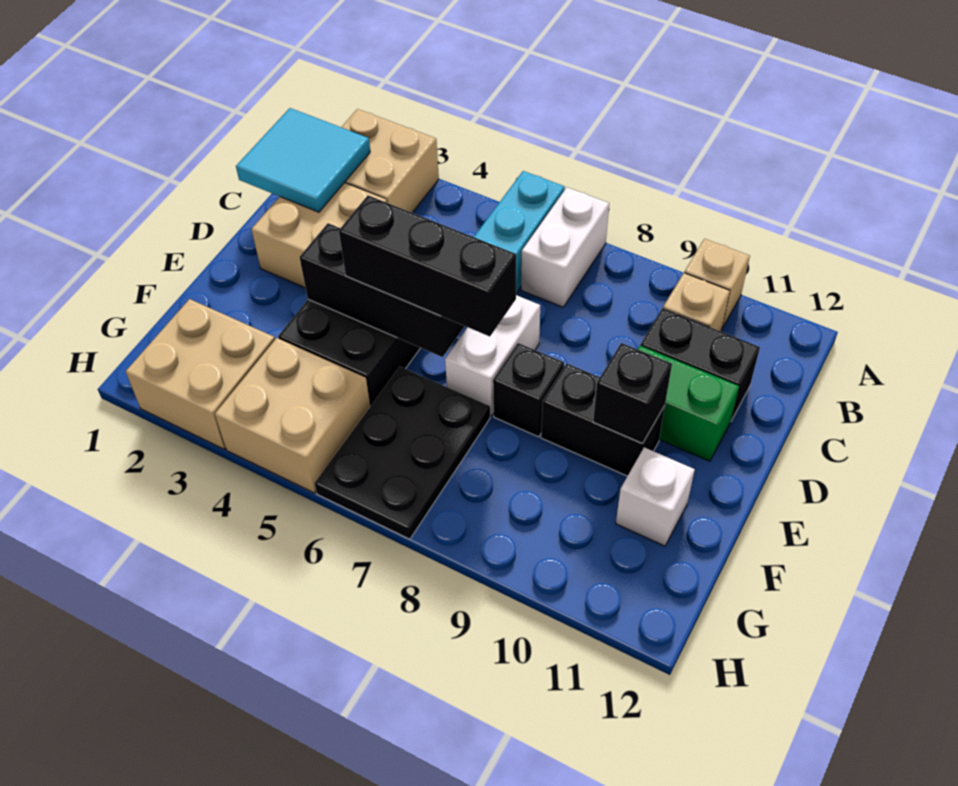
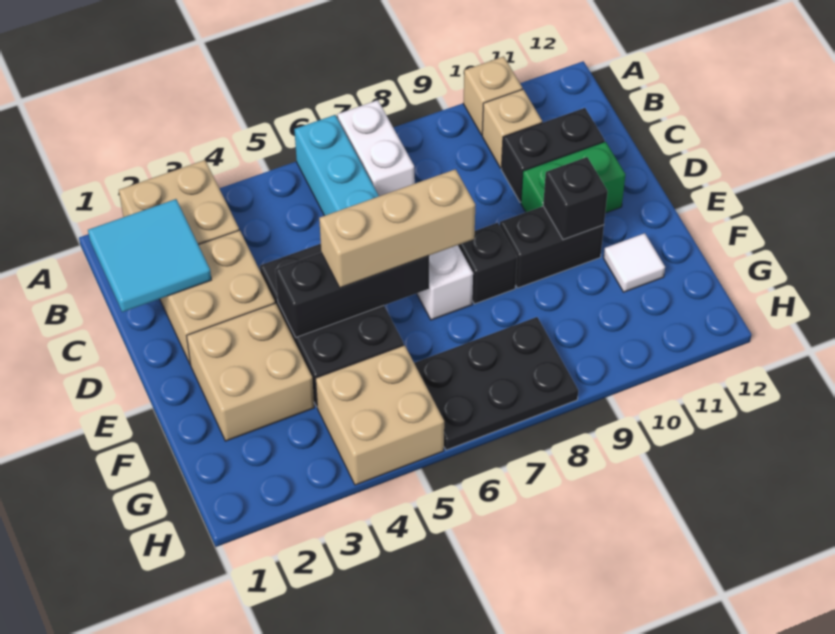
black brick E5:E7 level 3 -> tan brick E5:E7 level 3
black plate F6:H7 level 1 -> black plate G6:H8 level 1
white brick F11 level 1 -> white tile F11 level 1
tan brick G2:H3 level 1 -> tan brick E2:F3 level 1

